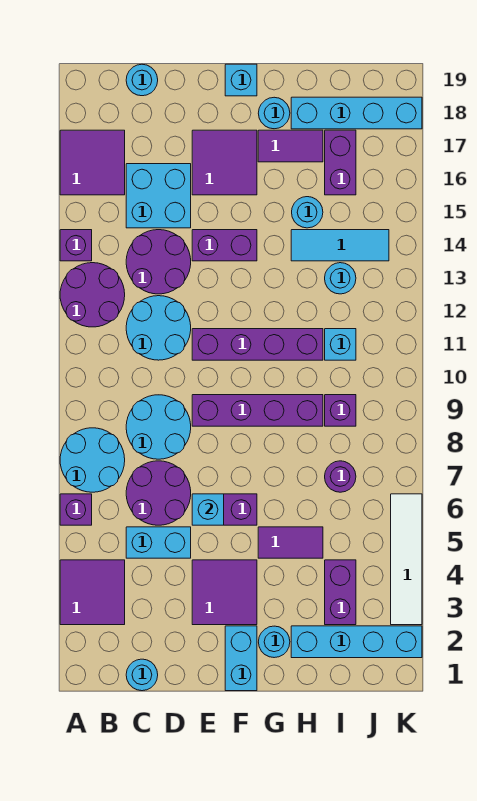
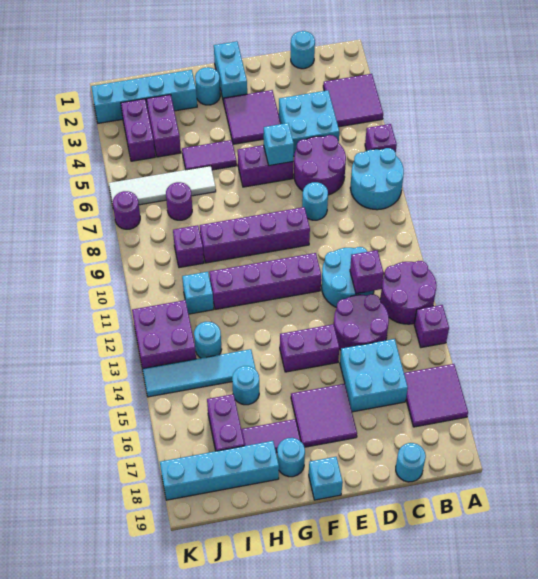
cyan brick C5:D5 level 1 -> cyan brick C4:D5 level 1
cyan round brick C8:D9 level 1 -> cyan round brick D8 level 1
none -> purple brick C12 level 2
cyan tile H14:J14 level 1 -> cyan tile H14:K14 level 1
none -> purple brick J3:J4 level 1
none -> purple brick J12:K13 level 1
white tile K3:K6 level 1 -> white tile H6:K6 level 1
none -> purple round brick K7 level 1

